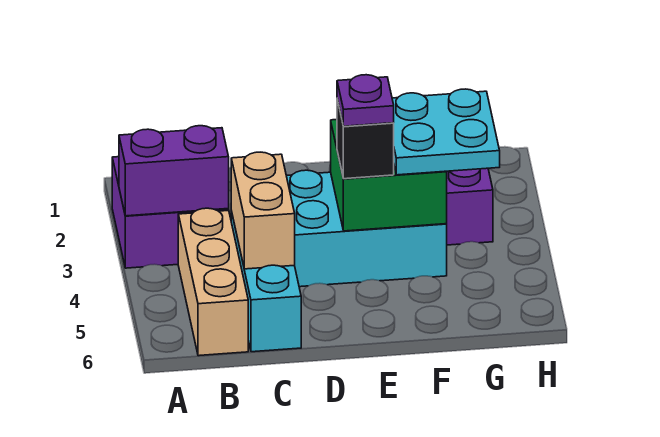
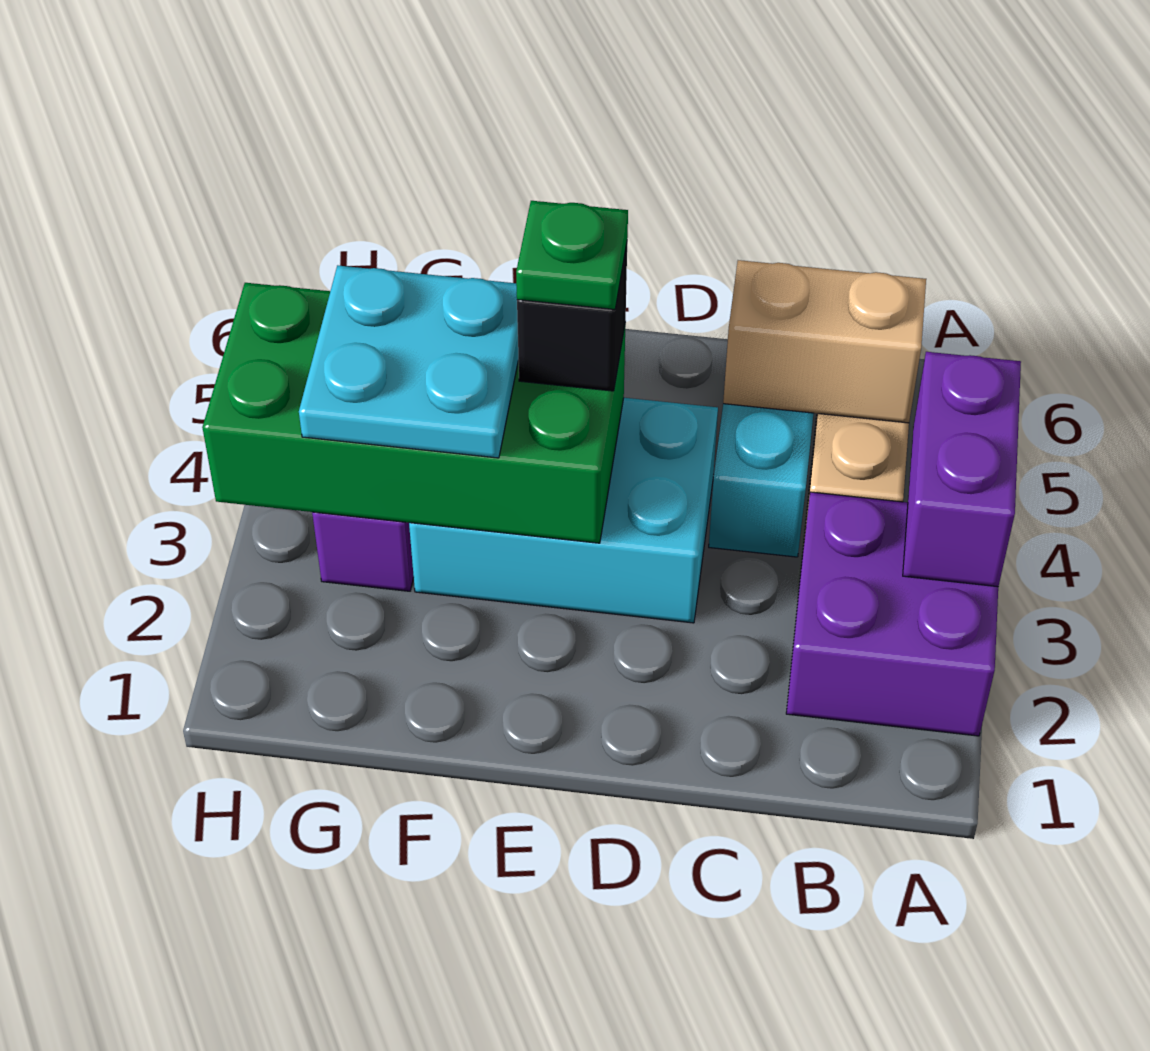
purple brick A3:B3 level 2 -> purple brick A3:A4 level 2
tan brick C4:C5 level 2 -> tan brick B5:C5 level 2
green brick E3:F4 level 2 -> green brick E3:H4 level 2
purple plate E4 level 4 -> green plate E4 level 4

